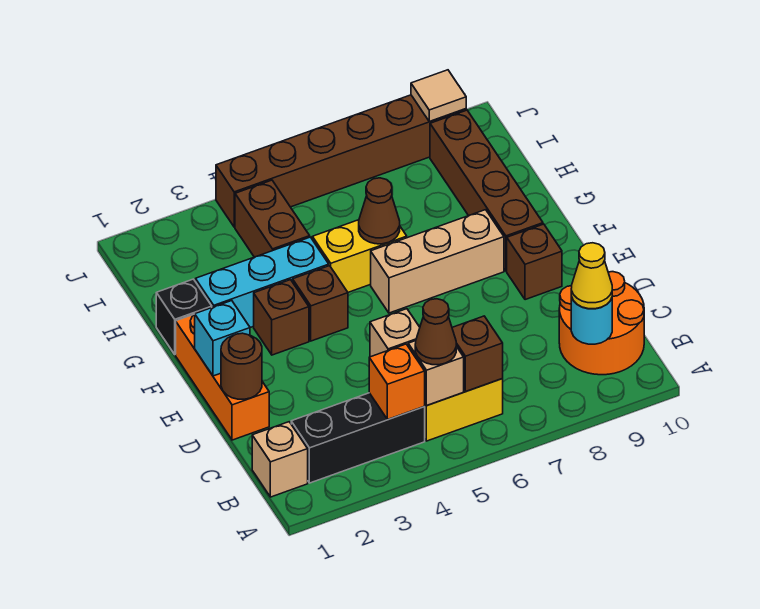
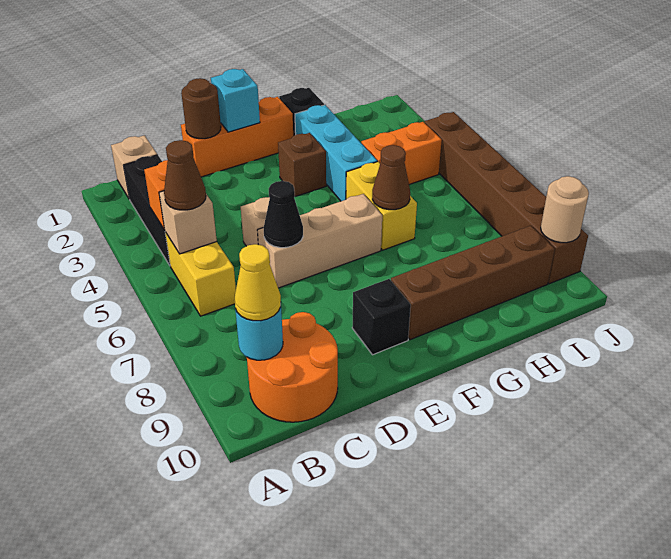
brown brick B6 level 2 -> none
none -> black cone D6 level 2
brown brick E9 level 1 -> black brick E9 level 1
brown brick F4 level 1 -> none
tan brick F6:F8 level 1 -> tan brick D6:F6 level 1
brown brick H4:I4 level 1 -> orange brick H4:I4 level 1
tan tile J9 level 2 -> tan round brick J9 level 2

